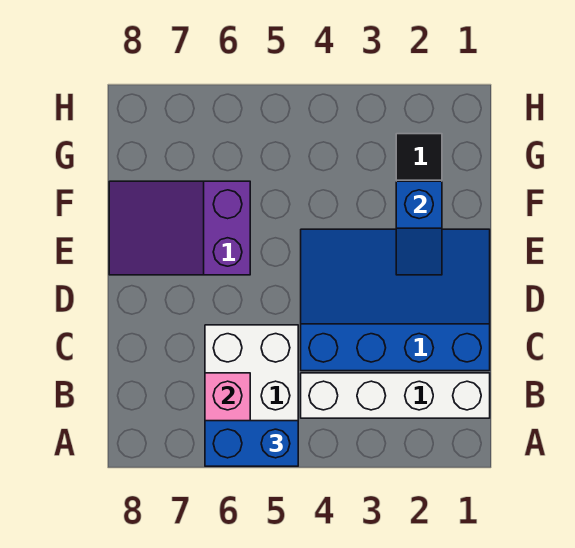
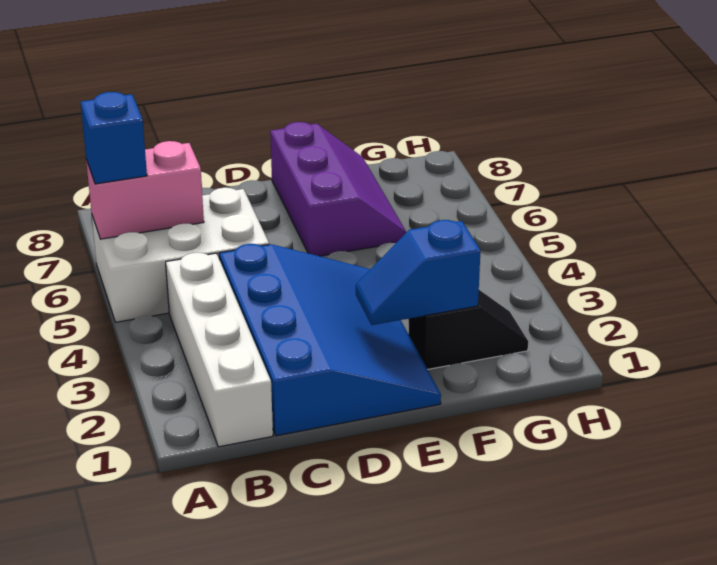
blue brick A5:A6 level 3 -> blue brick A6 level 3
purple slope E6:F8 level 1 top 6 -> purple slope E6:F8 level 1 top E

